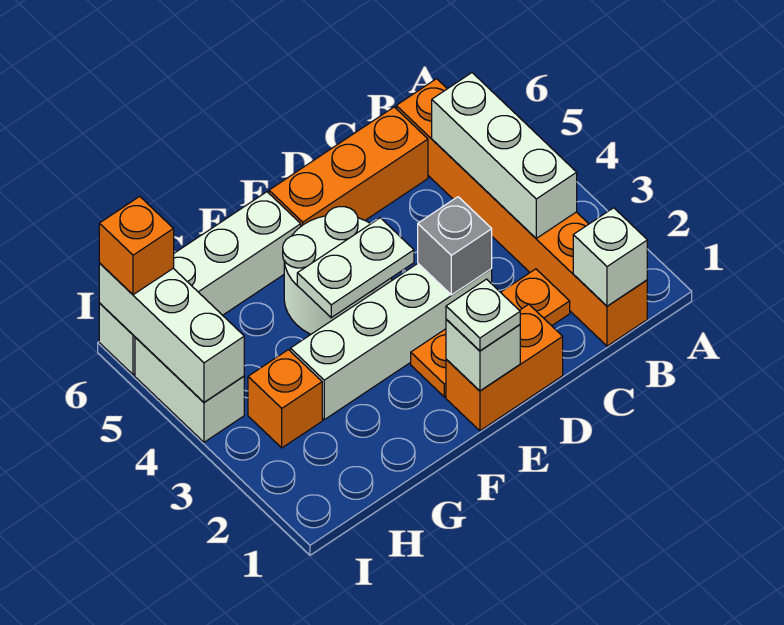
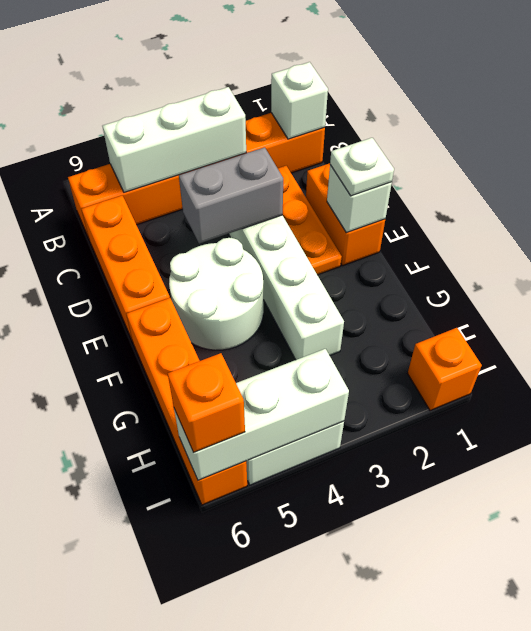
grey brick D3 level 2 -> grey brick D3:D4 level 2
white plate E4:F4 level 2 -> none
white brick F6:I6 level 1 -> orange brick F6:I6 level 1
orange brick H3 level 1 -> orange brick I1 level 1

